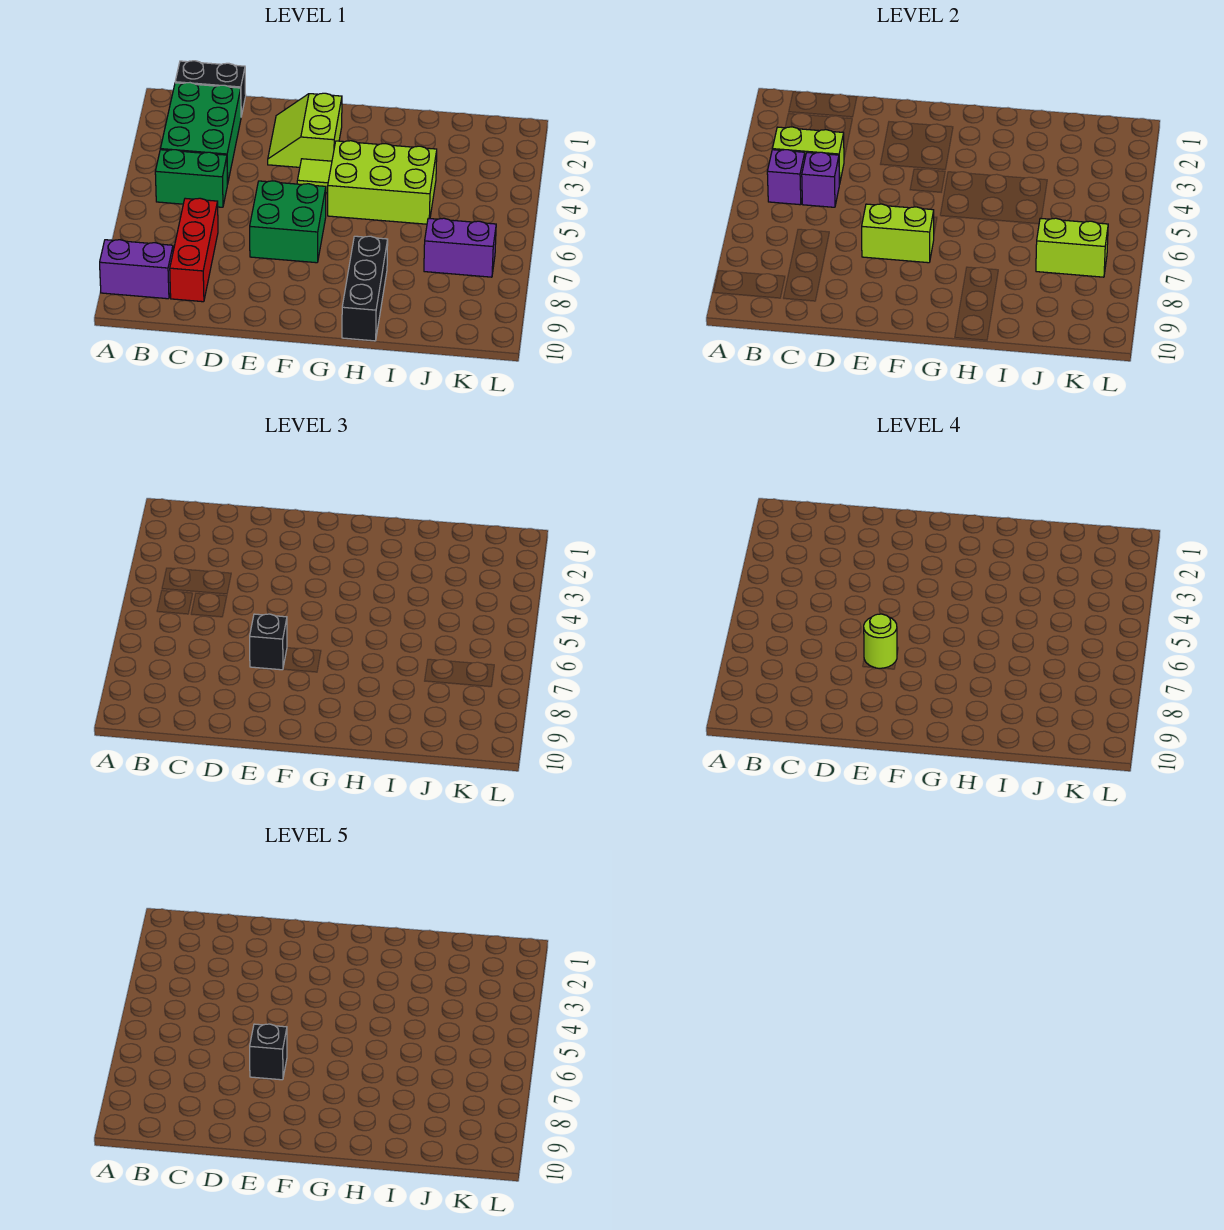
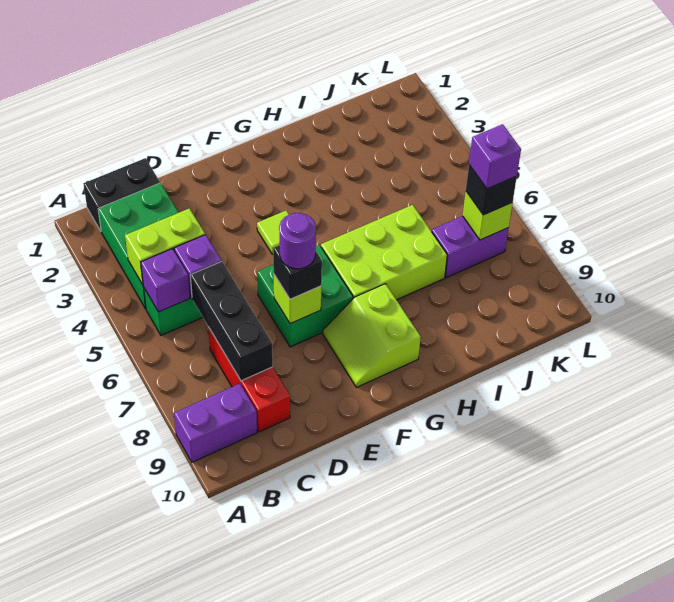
lime slope E2:F3 level 1 top F -> lime slope F8:G9 level 1 top G
lime brick E7:F7 level 2 -> lime brick E7 level 2
lime round brick E7 level 4 -> purple round brick E7 level 4
black brick E7 level 5 -> black brick K7 level 3
lime brick G4:I5 level 1 -> lime brick G6:I7 level 1
black brick H8:H10 level 1 -> black brick C6:C8 level 2
lime brick J7:K7 level 2 -> lime brick K7 level 2
none -> purple brick K7 level 4

